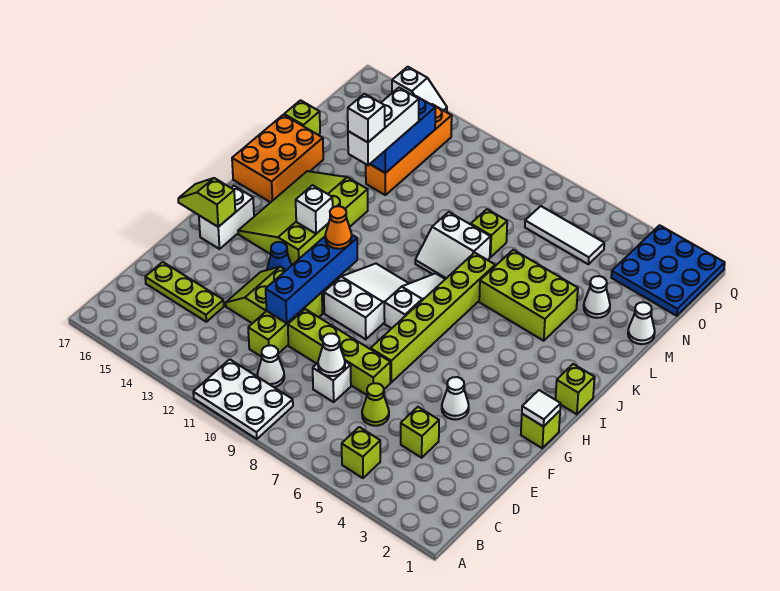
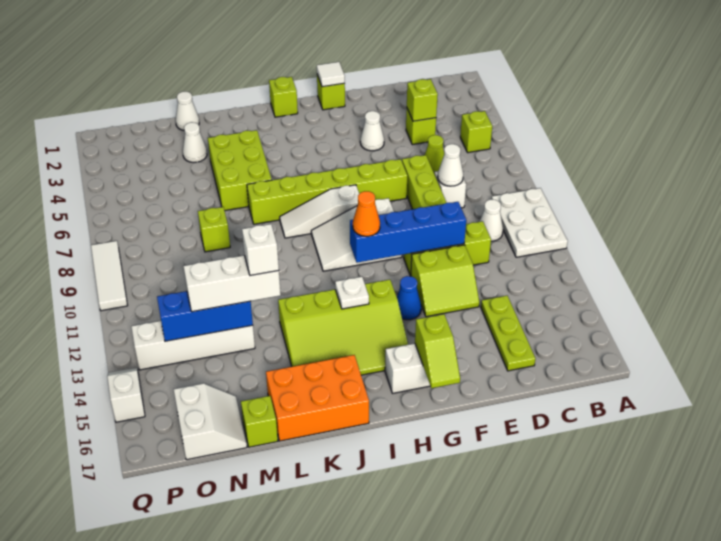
none -> lime brick D4 level 2
white brick I13 level 2 -> white plate I13 level 2
white slope K8:L9 level 1 top L -> white slope N16:O17 level 1 top O
orange brick M13:P13 level 1 -> white brick M13:P13 level 1
blue plate O1:Q3 level 1 -> none
white tile O5:O7 level 1 -> white tile Q8:Q10 level 1

